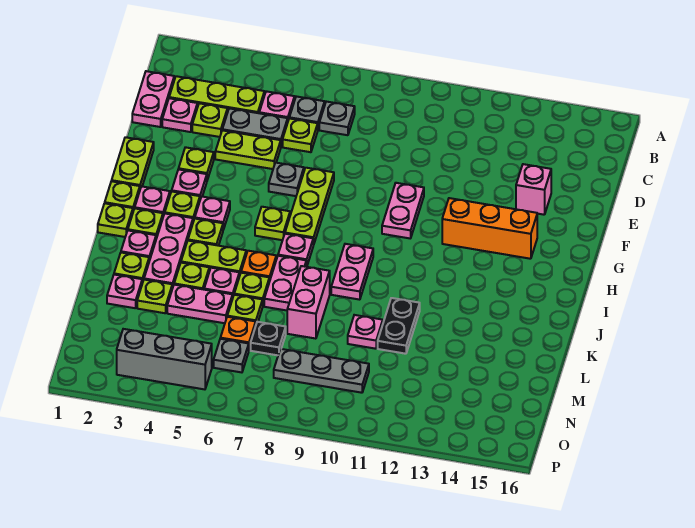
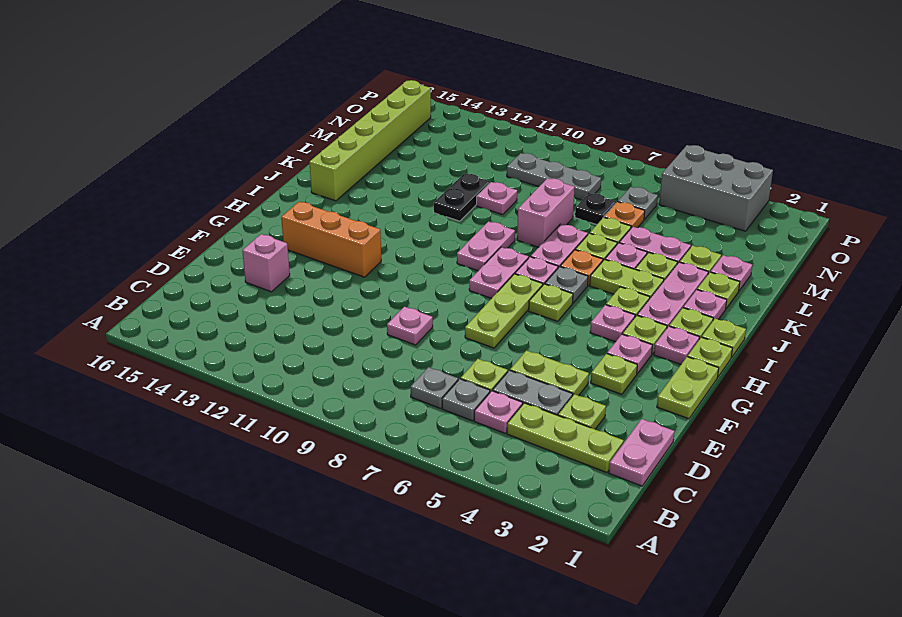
pink plate D2 level 1 -> pink plate E9 level 1
grey plate F6 level 1 -> grey plate I6 level 1
pink plate F10:G10 level 1 -> pink plate H8:I8 level 1
none -> lime brick J15:O15 level 1
grey brick O3:O5 level 1 -> grey brick O3:P5 level 1

